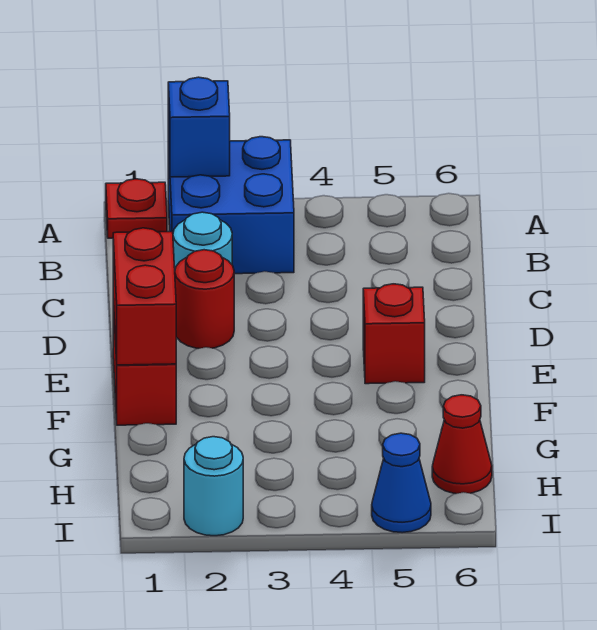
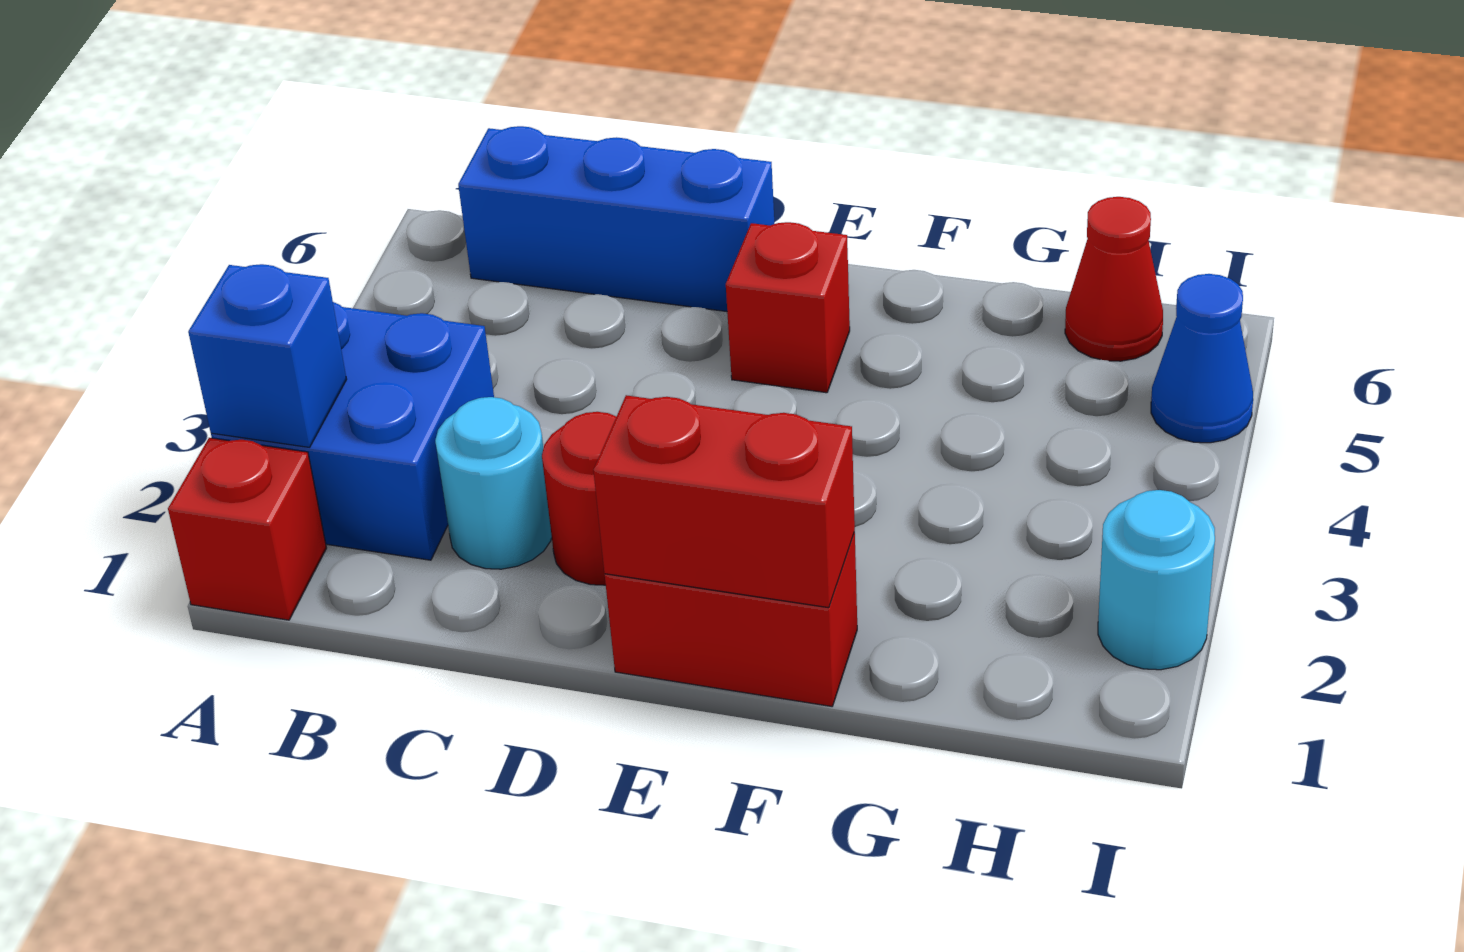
red plate A1 level 1 -> red brick A1 level 1
none -> blue brick B6:D6 level 1

